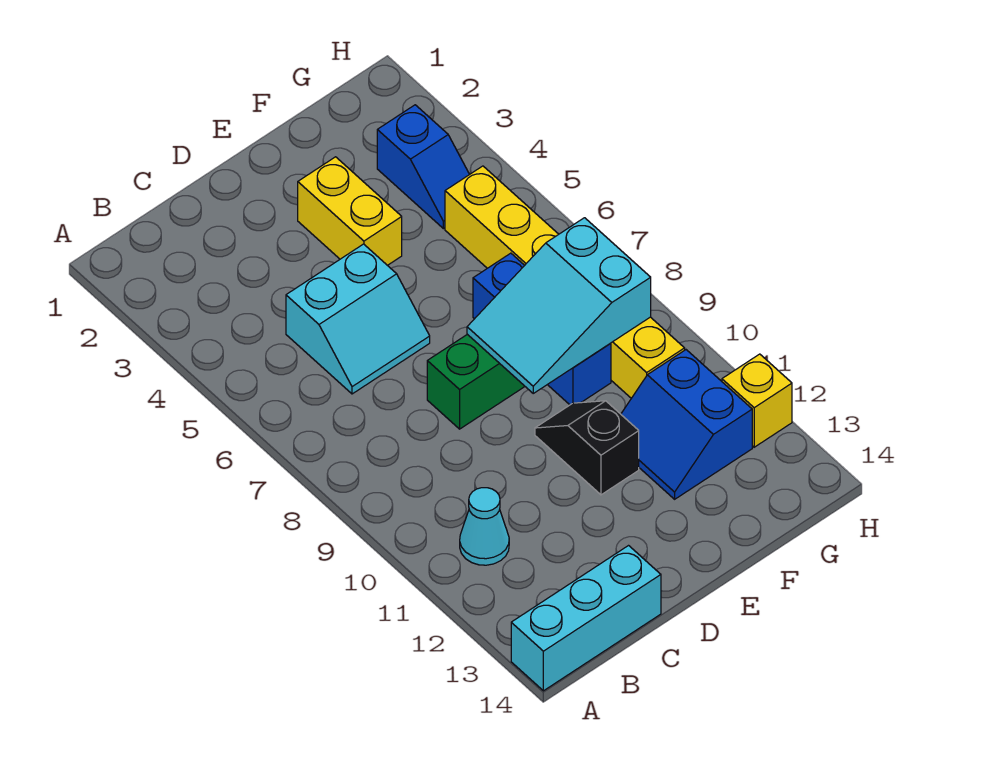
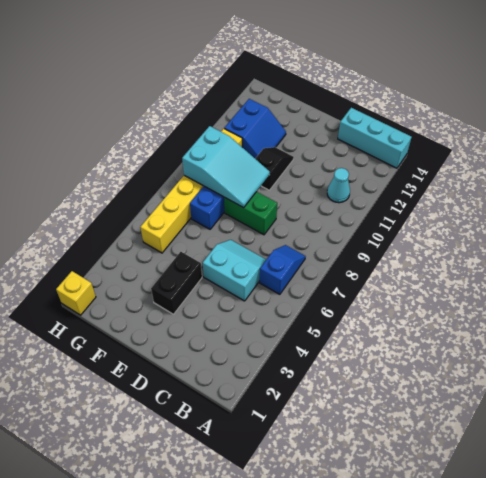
yellow brick E3:E4 level 1 -> black brick E3:E4 level 1
black slope E10:E11 level 1 top 11 -> black slope E10:E11 level 1 top 10
blue slope G3:G4 level 1 top 3 -> blue slope B6:B7 level 1 top 6
yellow brick H12 level 1 -> yellow brick H1 level 1

